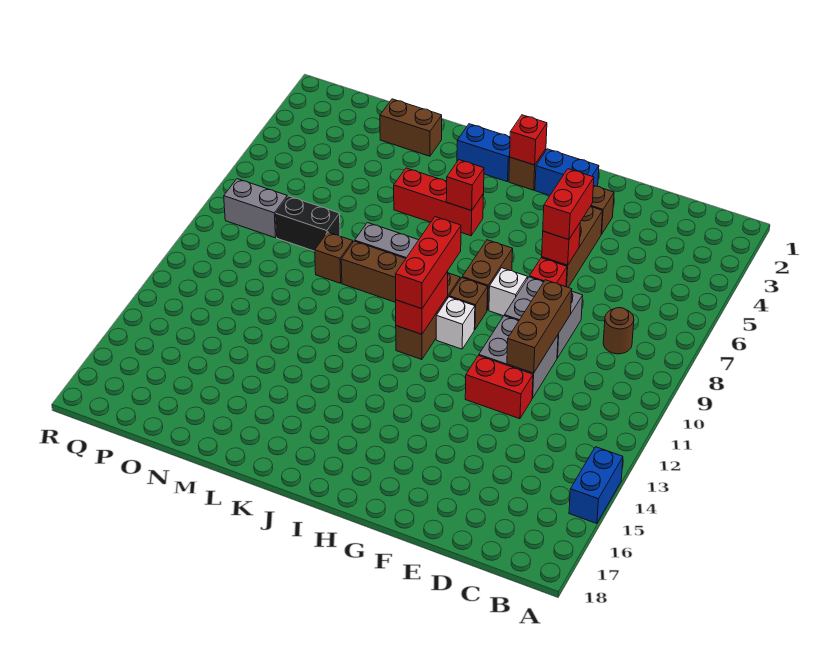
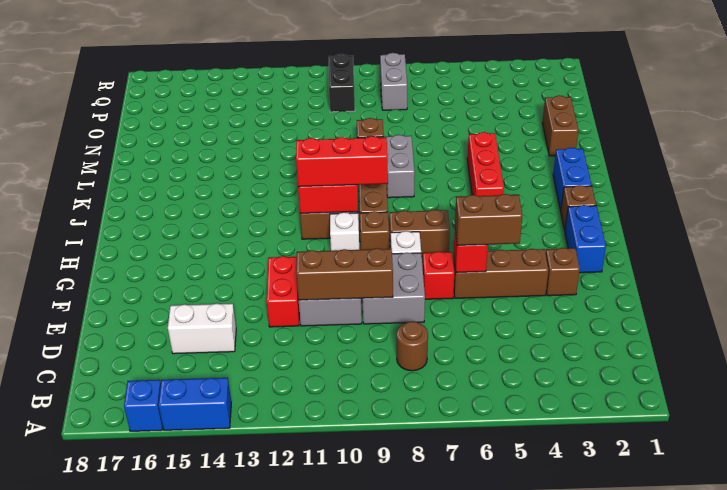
none -> blue brick A16 level 1
none -> white brick D14:D15 level 1
red brick F5:F6 level 3 -> brown brick F5:F6 level 3
red brick I2 level 2 -> none
red brick J5 level 2 -> none
black brick N8:O8 level 1 -> black brick P10:Q10 level 1

